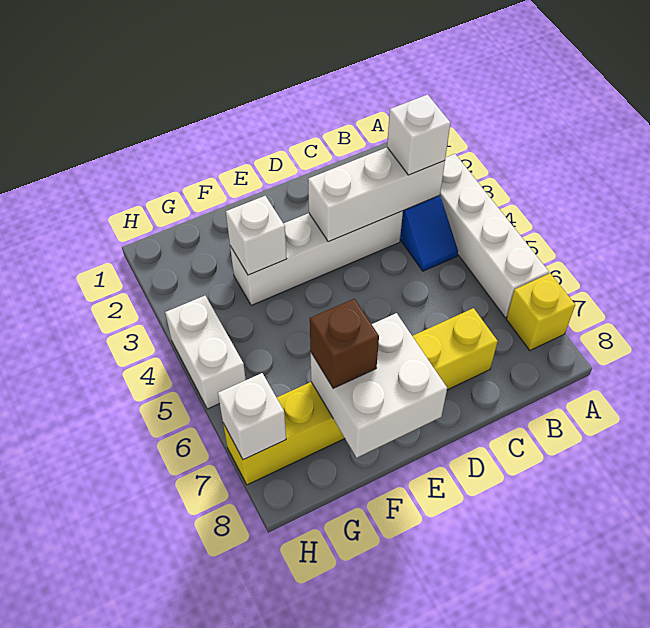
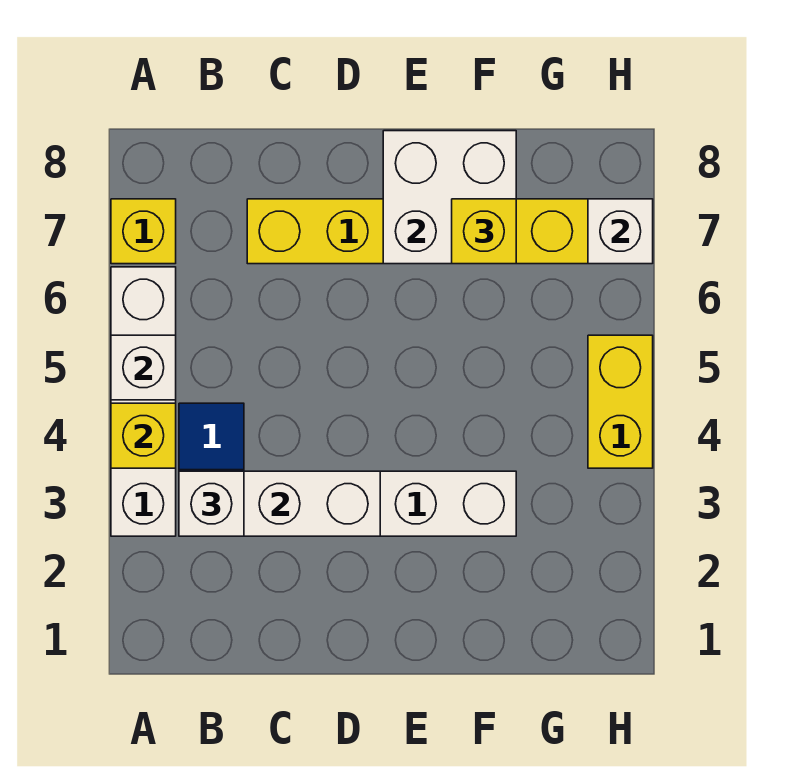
none -> yellow brick A4 level 2
white brick F3 level 2 -> white brick A5 level 2
brown brick F7 level 3 -> yellow brick F7 level 3
white brick H4:H5 level 1 -> yellow brick H4:H5 level 1

